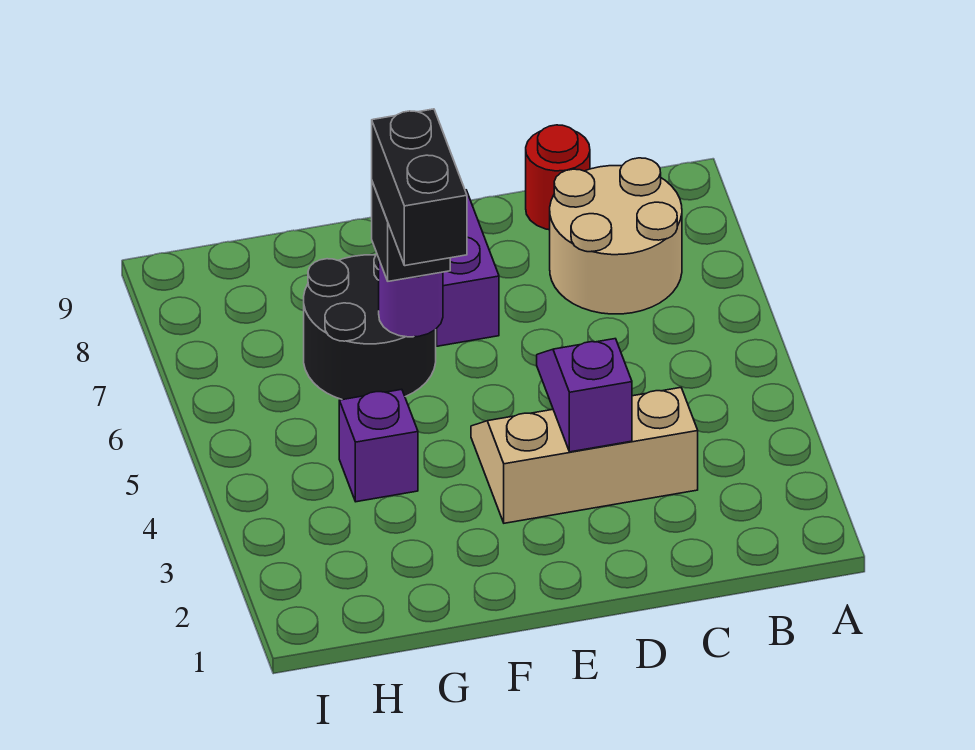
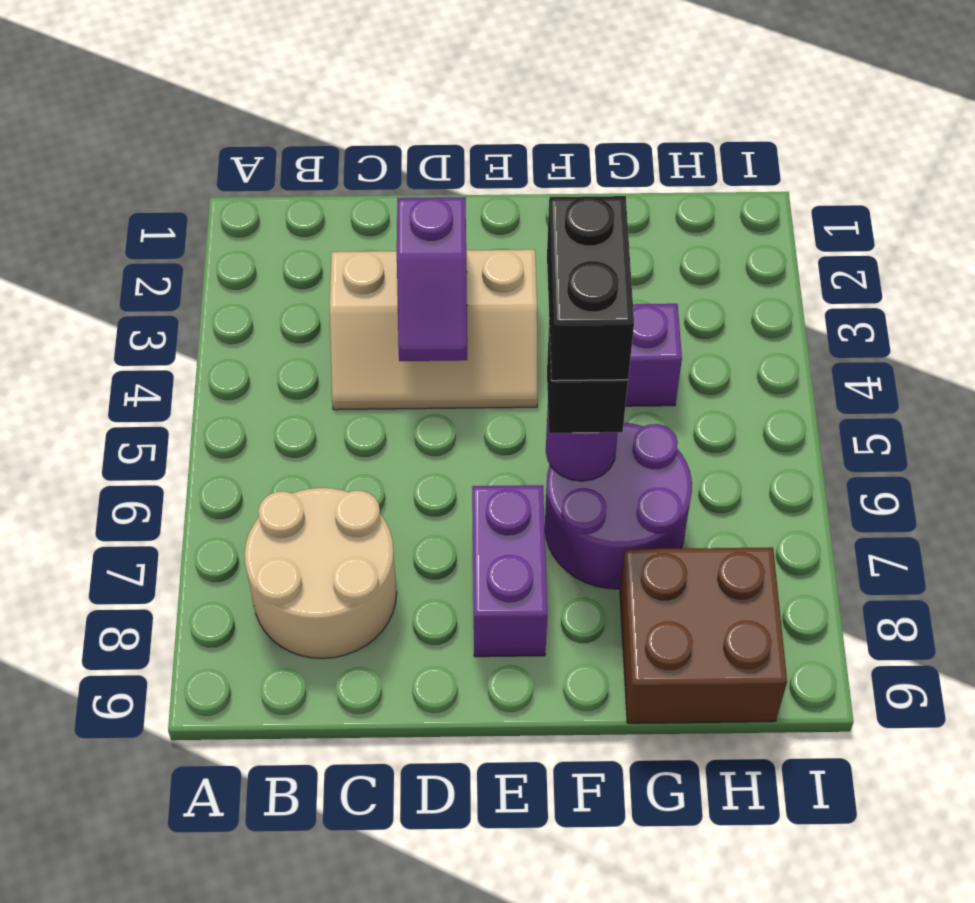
red round brick C9 level 1 -> none
black round brick F6:G7 level 1 -> purple round brick F6:G7 level 1
none -> brown brick G8:H9 level 1

